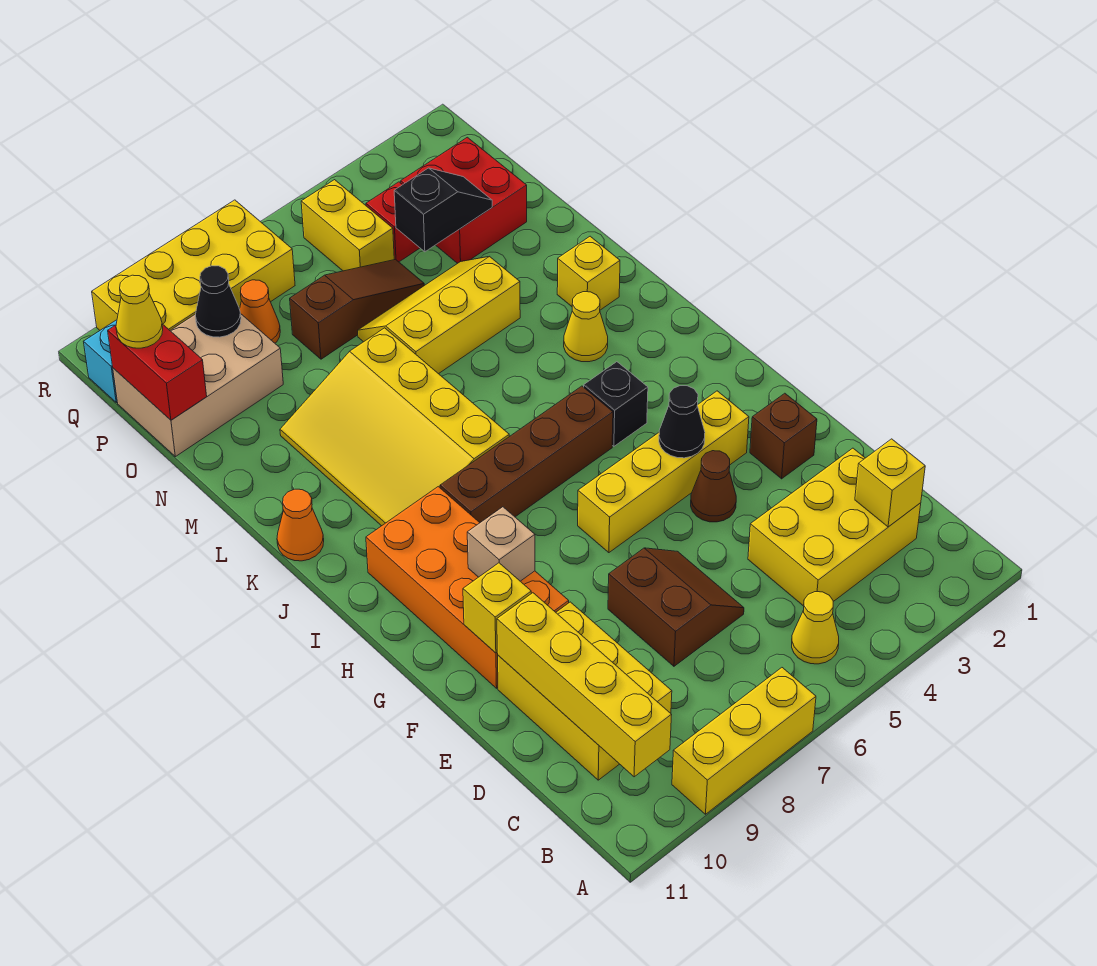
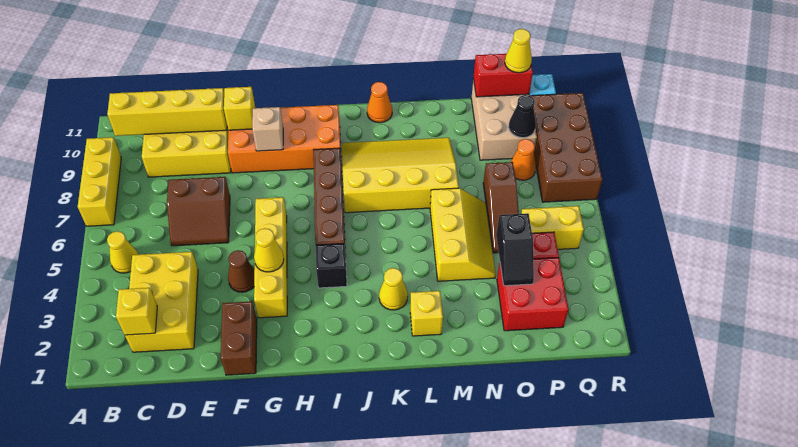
brown brick F2 level 1 -> brown brick F1:F2 level 1
black cone G4 level 2 -> yellow cone G4 level 2
yellow brick Q7:R10 level 1 -> brown brick Q7:R10 level 1

